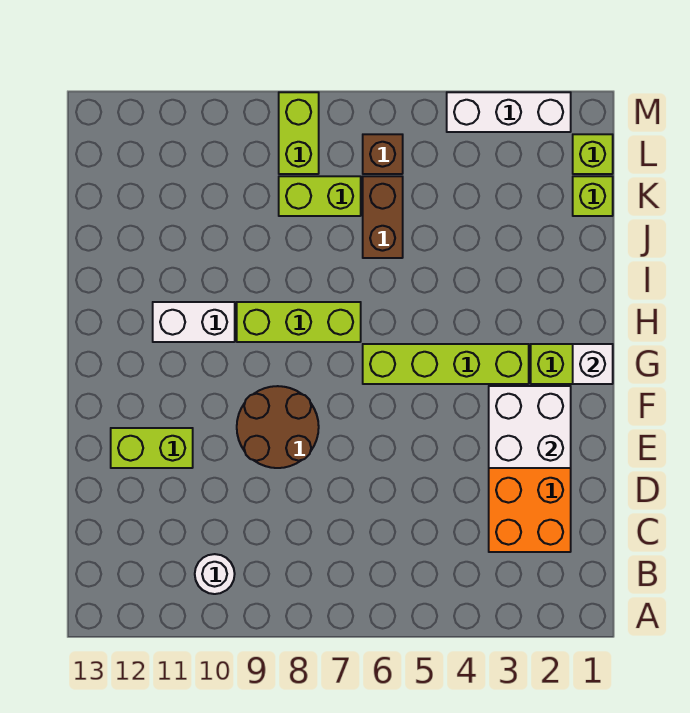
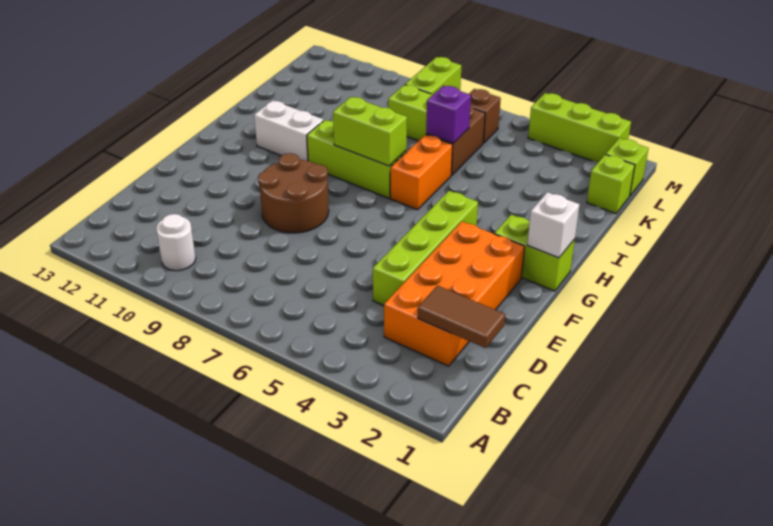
none -> brown tile C1:C2 level 2
white brick E2:F3 level 2 -> none
lime brick E11:E12 level 1 -> lime brick H7:H8 level 2
lime brick G3:G6 level 1 -> lime brick D4:G4 level 1
none -> orange brick H6:I6 level 1
none -> purple brick J6 level 2
white brick M2:M4 level 1 -> lime brick M2:M4 level 1

